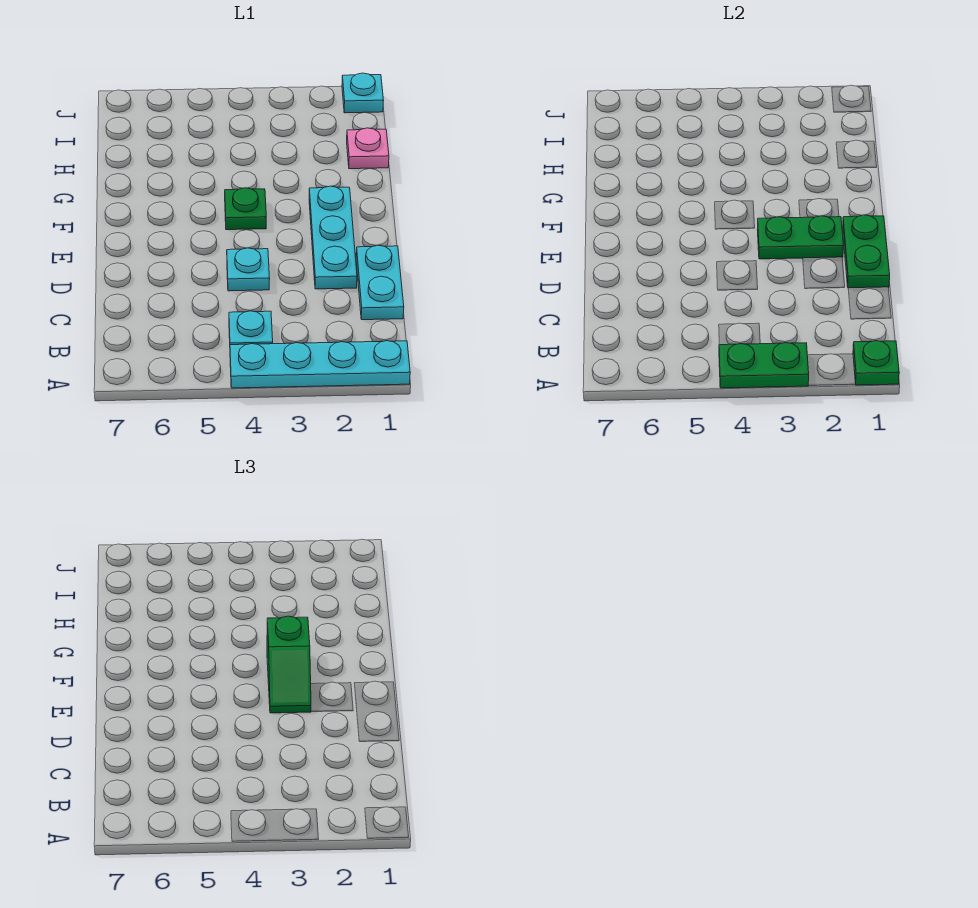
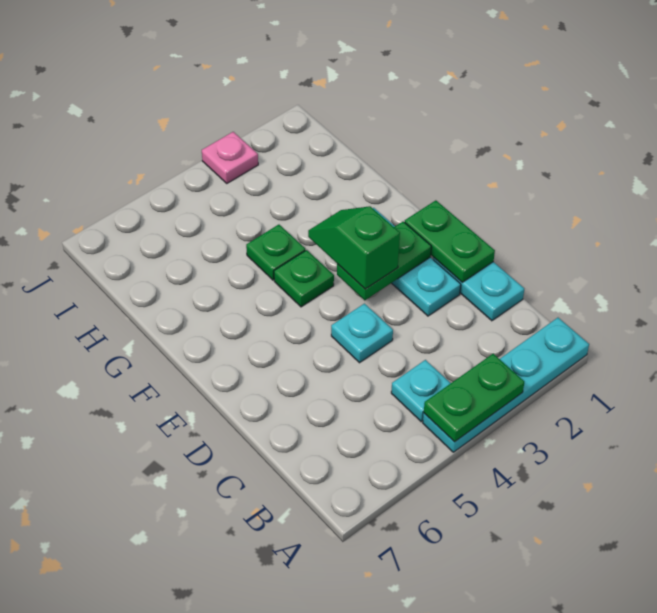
green plate A1 level 2 -> green plate G4 level 1
green slope E3:F3 level 3 top F -> green slope E3:F3 level 3 top E
pink plate H1 level 1 -> pink plate J3 level 1
cyan plate J1 level 1 -> none

